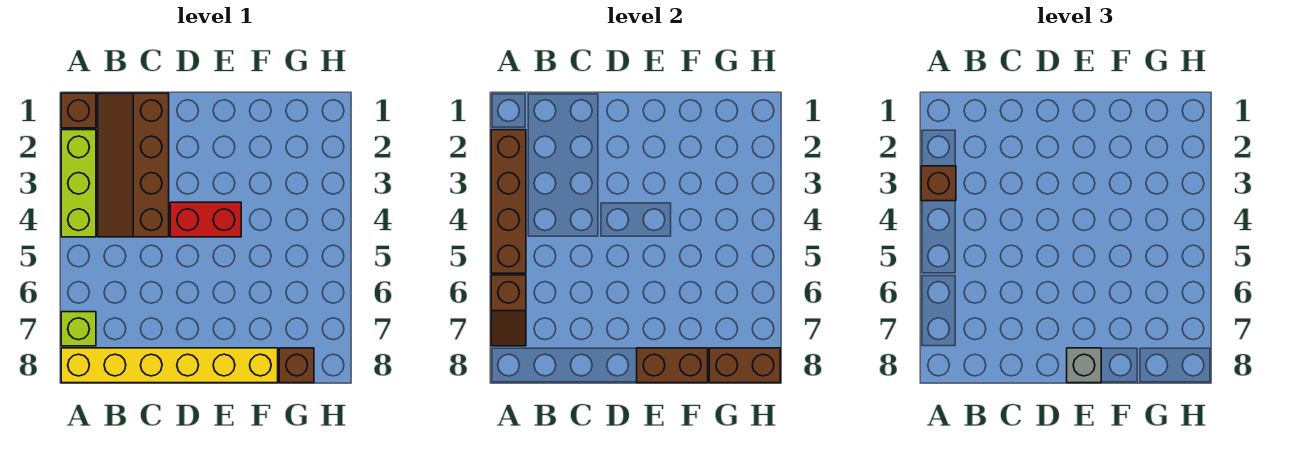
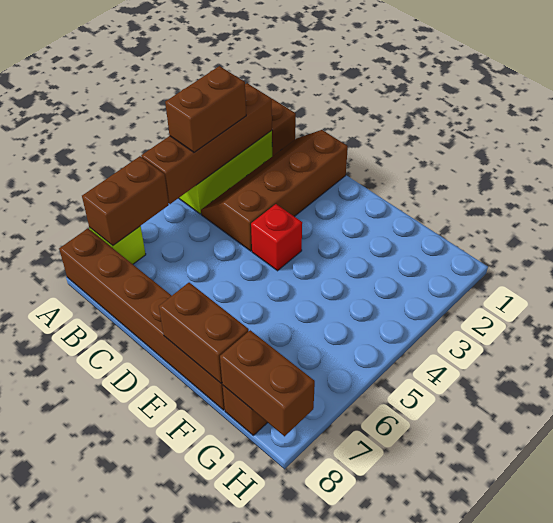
brown brick A3 level 3 -> brown brick A3:A4 level 3
brown slope A6:A7 level 2 top 6 -> brown brick A6:A7 level 2
yellow brick A8:F8 level 1 -> brown brick A8:F8 level 1
red brick D4:E4 level 1 -> red brick D4 level 1
grey brick E8 level 3 -> none

